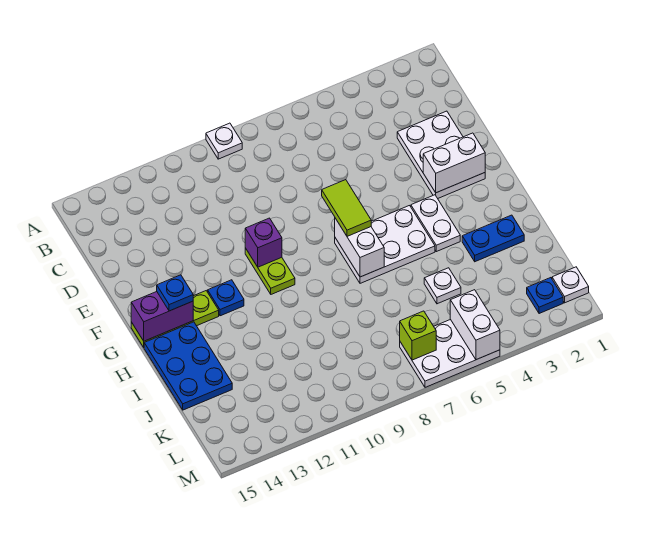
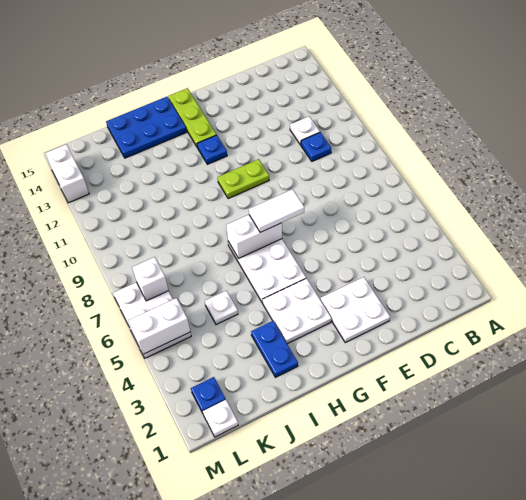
white plate A9 level 1 -> white plate C11 level 1
white plate D2:F3 level 1 -> white plate E2:F3 level 1
white brick F2:F3 level 2 -> white brick M13:M14 level 1
lime tile F7:G7 level 3 -> white tile F7:G7 level 3
purple brick F10 level 2 -> none
white plate G4:H4 level 1 -> white plate G3:H4 level 1
purple brick G14:G15 level 2 -> none
blue plate G14 level 3 -> blue plate C10 level 1
lime brick L7 level 2 -> white brick L7 level 2

